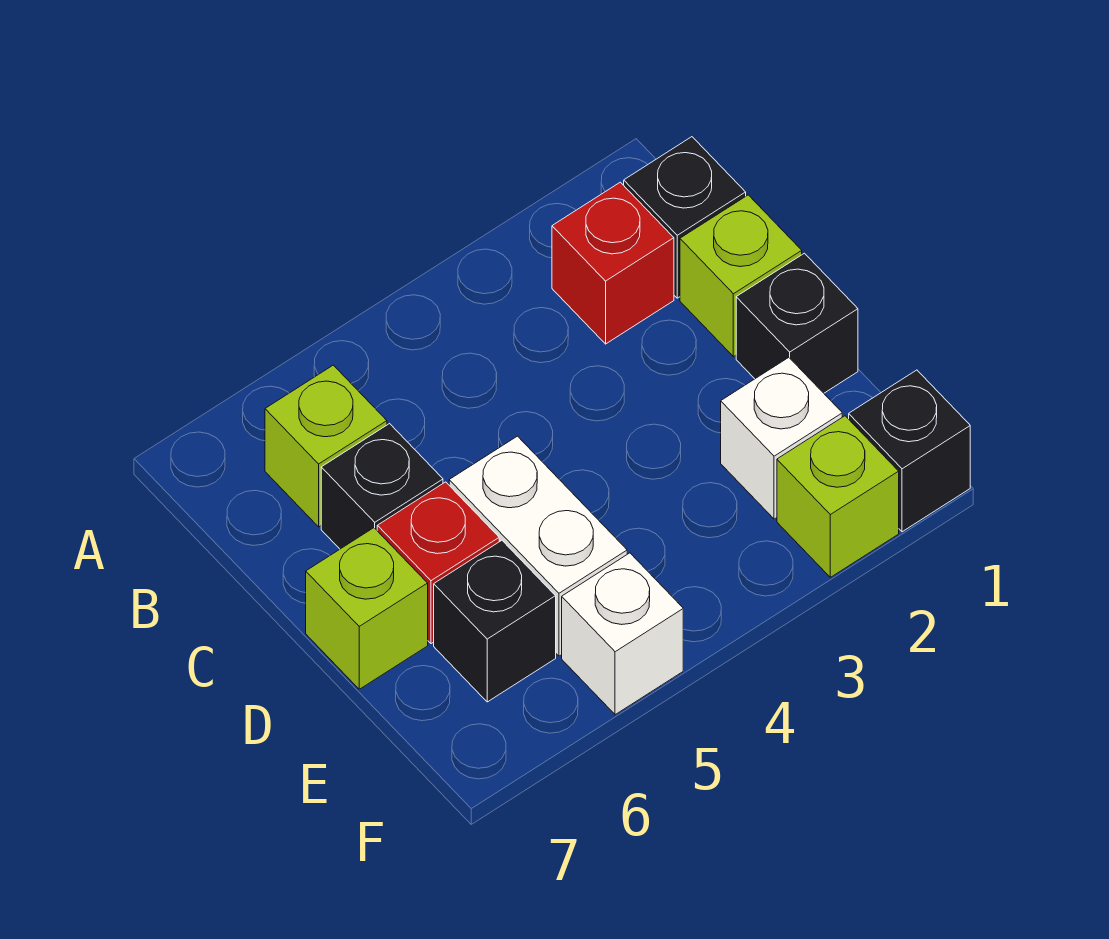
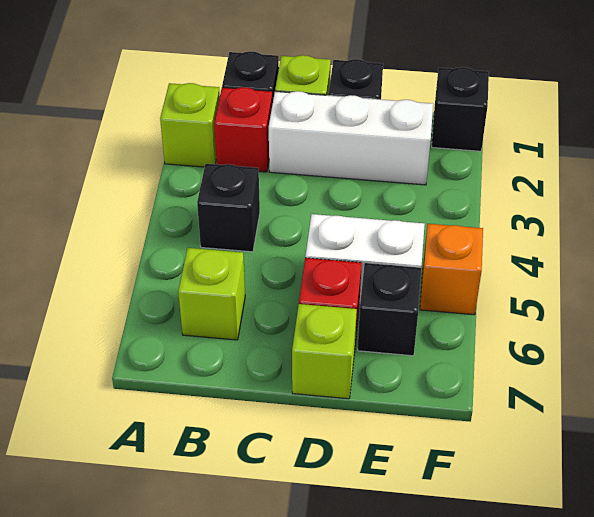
black brick C6 level 1 -> black brick B4 level 1
white brick E2 level 1 -> white brick C2:E2 level 1
lime brick F2 level 1 -> lime brick A2 level 1
white brick F5 level 1 -> orange brick F5 level 1

